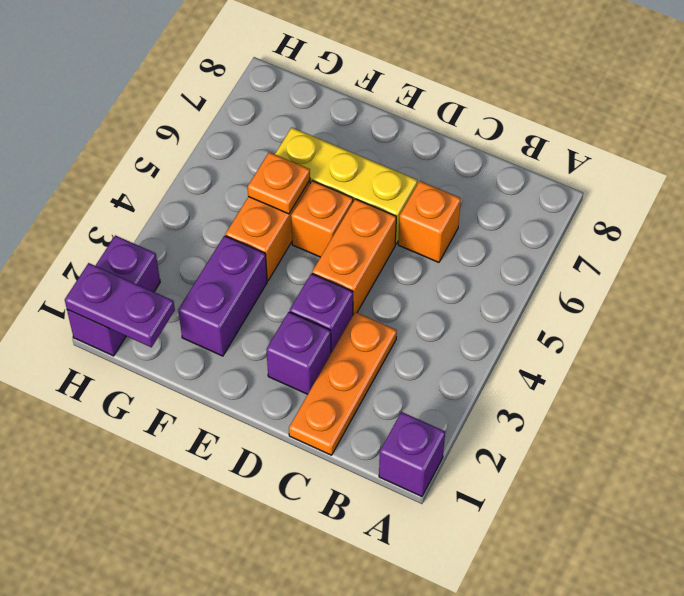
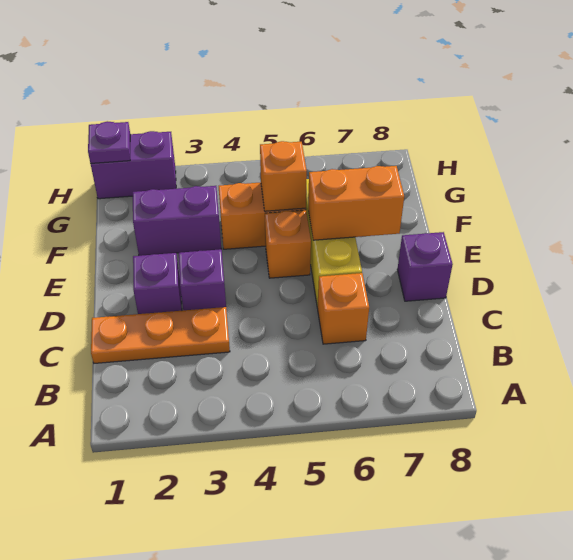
purple brick A1 level 1 -> purple brick D8 level 1
orange brick D4:D5 level 1 -> orange brick E6:E7 level 2
orange plate F5 level 2 -> orange brick F5 level 2
purple plate G1:H1 level 2 -> purple plate H1 level 2

